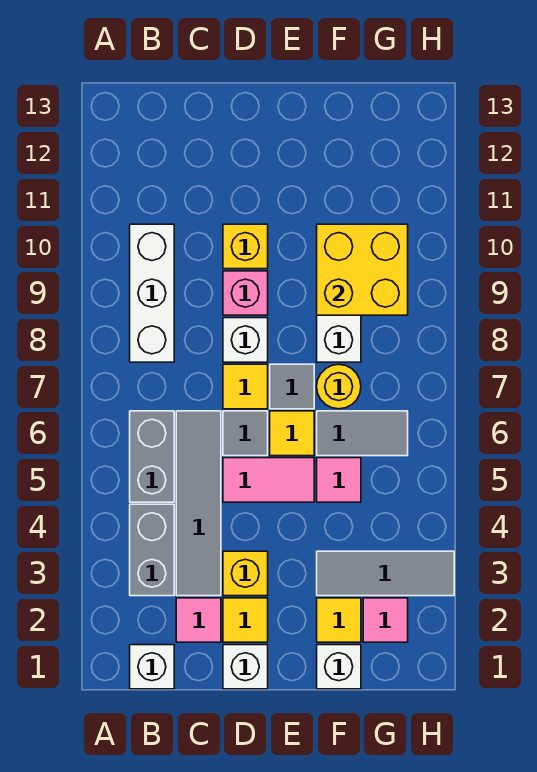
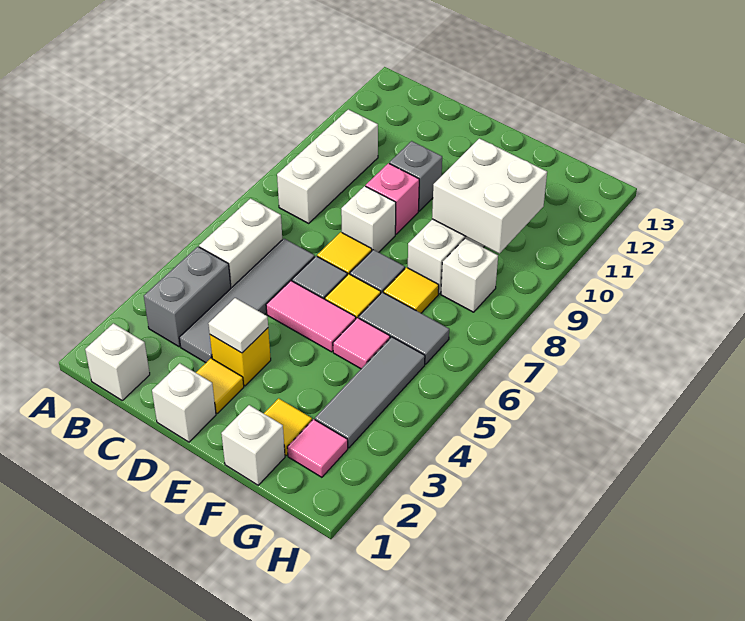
grey brick B5:B6 level 1 -> white brick B5:B6 level 1
pink tile C2 level 1 -> none
none -> white tile D3 level 2
yellow brick D10 level 1 -> grey brick D10 level 1
grey tile F3:H3 level 1 -> grey tile G3:G5 level 1
yellow round brick F7 level 1 -> yellow tile F7 level 1
yellow brick F9:G10 level 2 -> white brick F9:G10 level 2
none -> white brick G8 level 1

